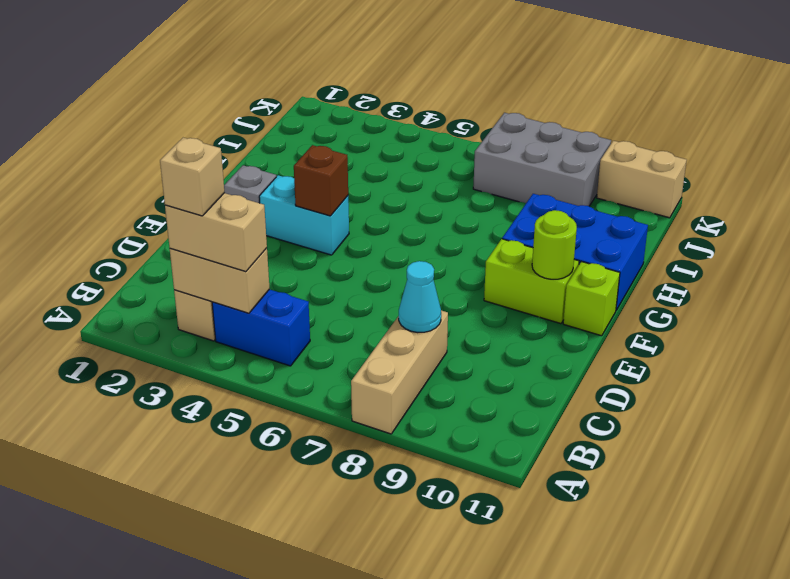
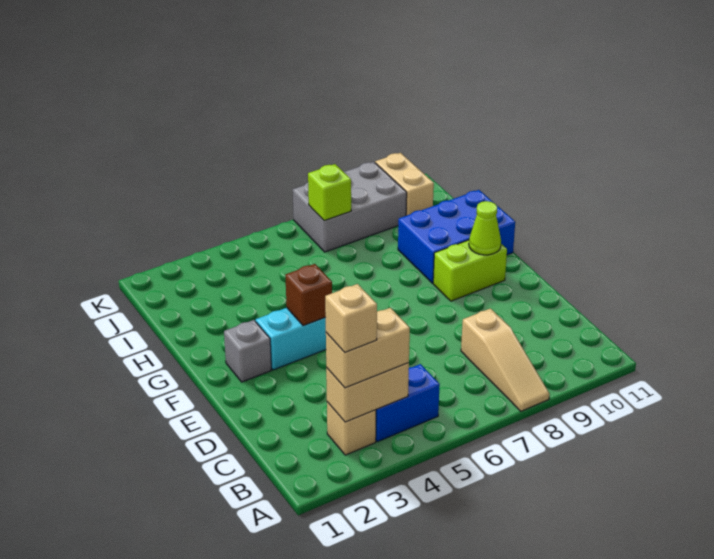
tan brick A8:C8 level 1 -> tan slope A8:C8 level 1 top C
cyan cone C8 level 2 -> none
lime round brick F10 level 2 -> lime cone F10 level 2
lime brick F11 level 1 -> lime brick J7 level 2
tan brick K10:K11 level 1 -> tan brick J10:K10 level 1

